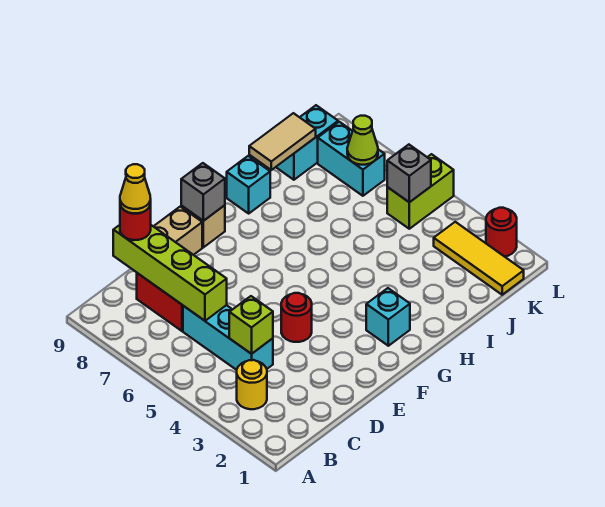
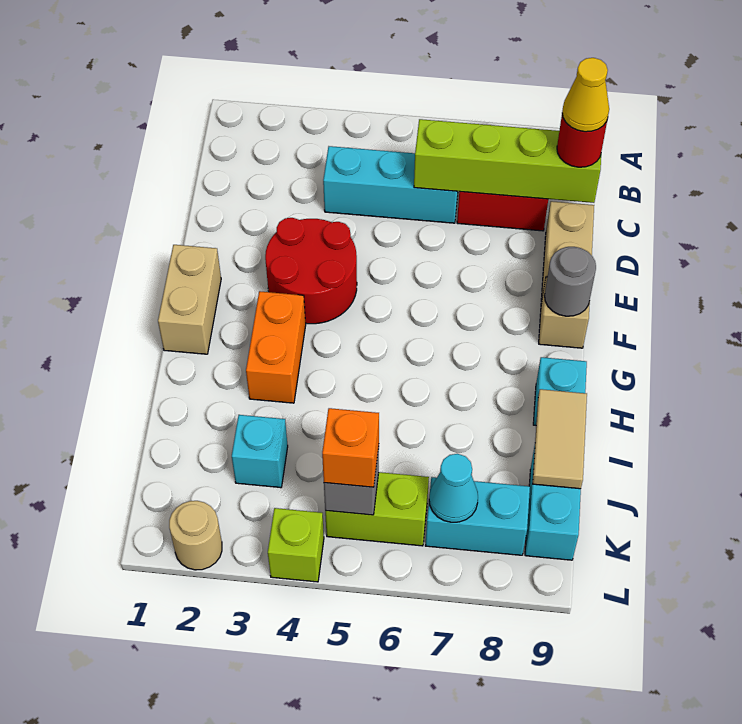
yellow round brick B3 level 1 -> none
lime brick C4 level 2 -> lime brick L4 level 1
red round brick E4 level 1 -> red round brick E3:F4 level 1
none -> tan brick F1:G1 level 1
grey brick F9 level 2 -> grey round brick F9 level 2
cyan brick G2 level 1 -> cyan brick J3 level 1
none -> orange brick G3:H3 level 1
yellow tile K1:K3 level 1 -> none
lime brick K5:L5 level 1 -> lime brick K5:K6 level 1
none -> orange brick K5 level 3
lime cone K7 level 2 -> cyan cone K7 level 2
red round brick L2 level 1 -> tan round brick L2 level 1

